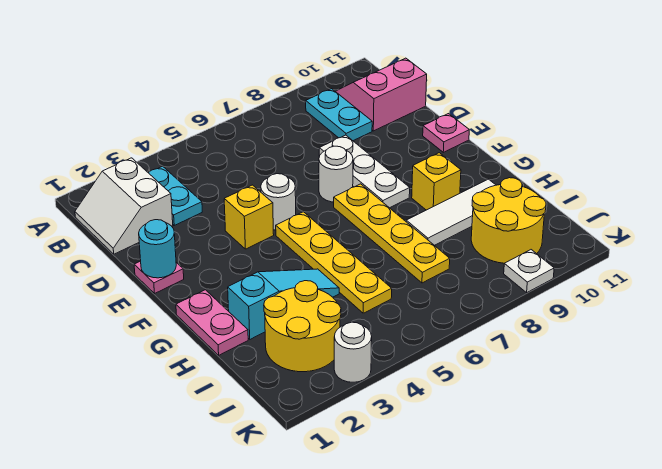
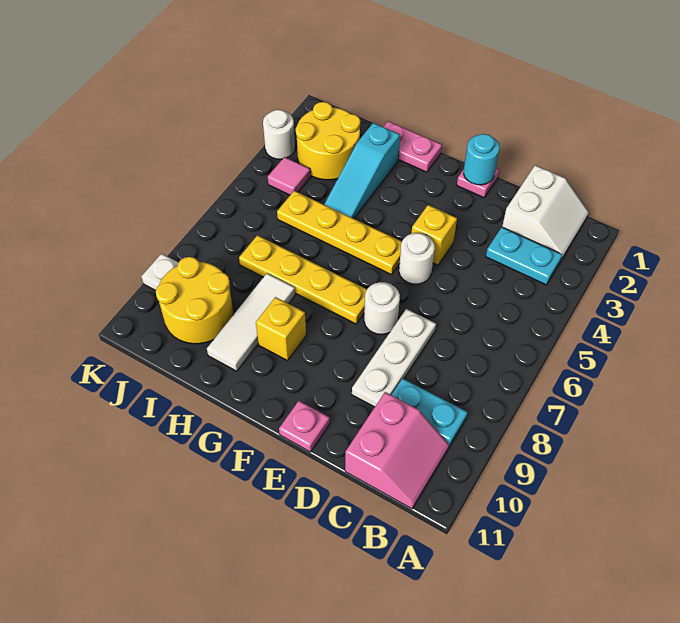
white slope B1:C2 level 1 top 2 -> white slope B1:C2 level 1 top C
white plate D8:F8 level 1 -> white plate D7:D9 level 1
none -> pink tile J4 level 1

